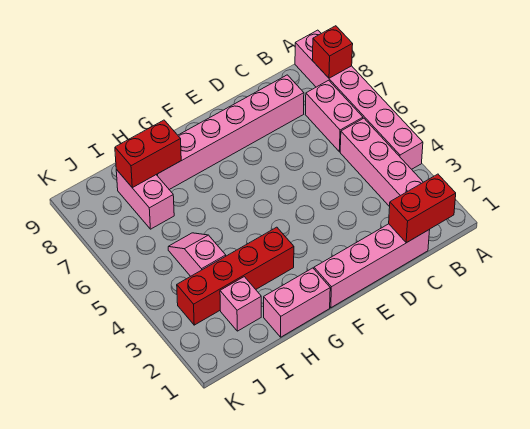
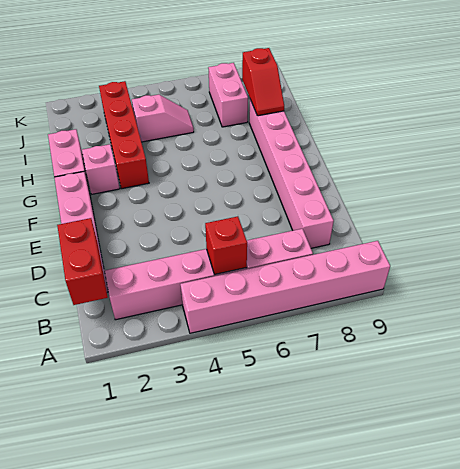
red brick A8 level 2 -> red brick B5 level 2
red brick H8:I8 level 2 -> red slope H8:I8 level 2 top I
pink brick I2 level 1 -> pink brick G2 level 1
pink brick I7:I8 level 1 -> pink brick I7:J7 level 1

